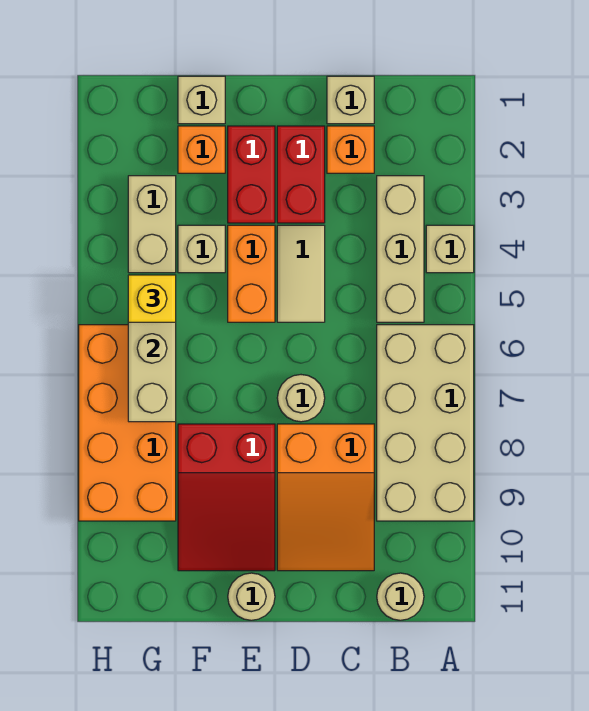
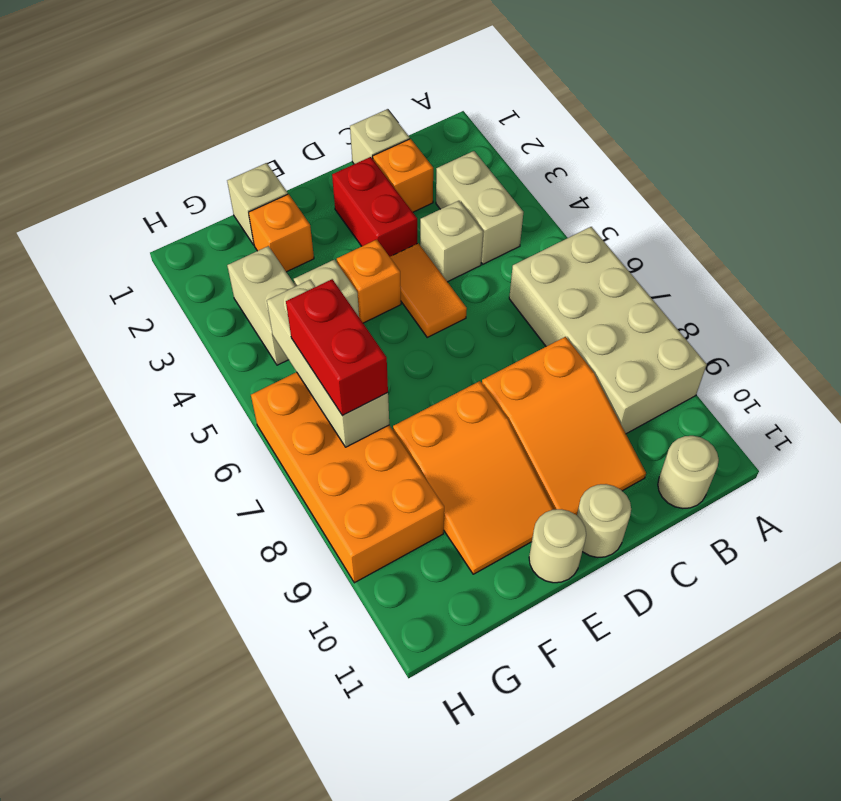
tan brick A4 level 1 -> tan brick C4 level 1
tan brick B3:B5 level 1 -> tan brick B3:B4 level 1
tan tile D4:D5 level 1 -> orange tile D4:D5 level 1
tan round brick D7 level 1 -> tan round brick D11 level 1
red brick E2:E3 level 1 -> red brick G6:G7 level 3
orange brick E4:E5 level 1 -> orange brick E4 level 1
red slope E8:F10 level 1 top 8 -> orange slope E8:F10 level 1 top 8
yellow brick G5 level 3 -> none

